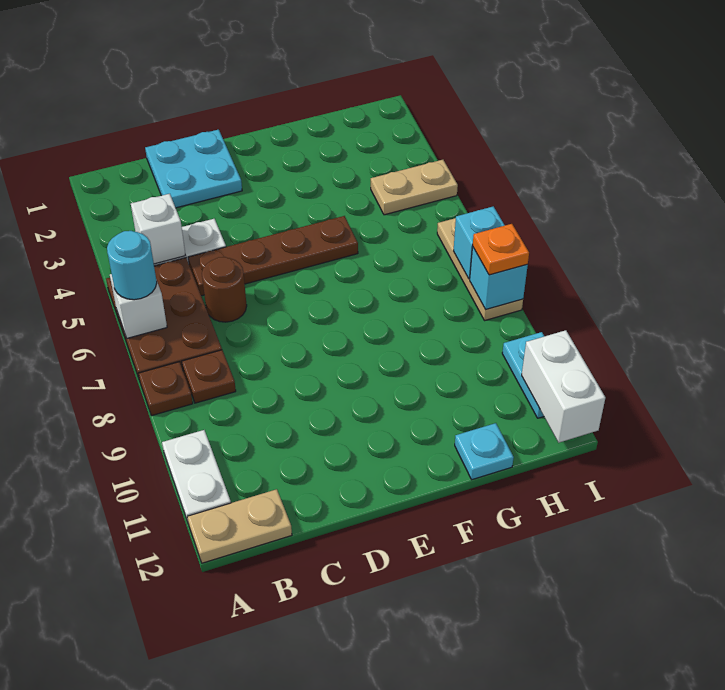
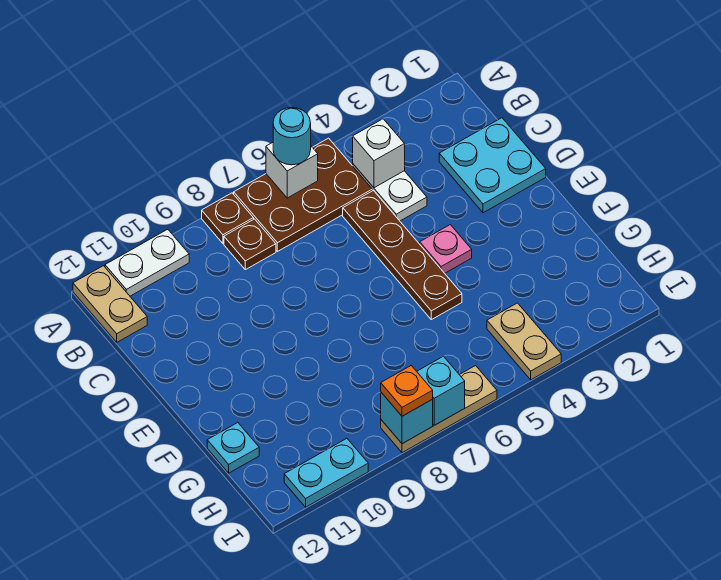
brown round brick C6 level 1 -> none
none -> pink plate E4 level 1
white brick I11:I12 level 2 -> none

